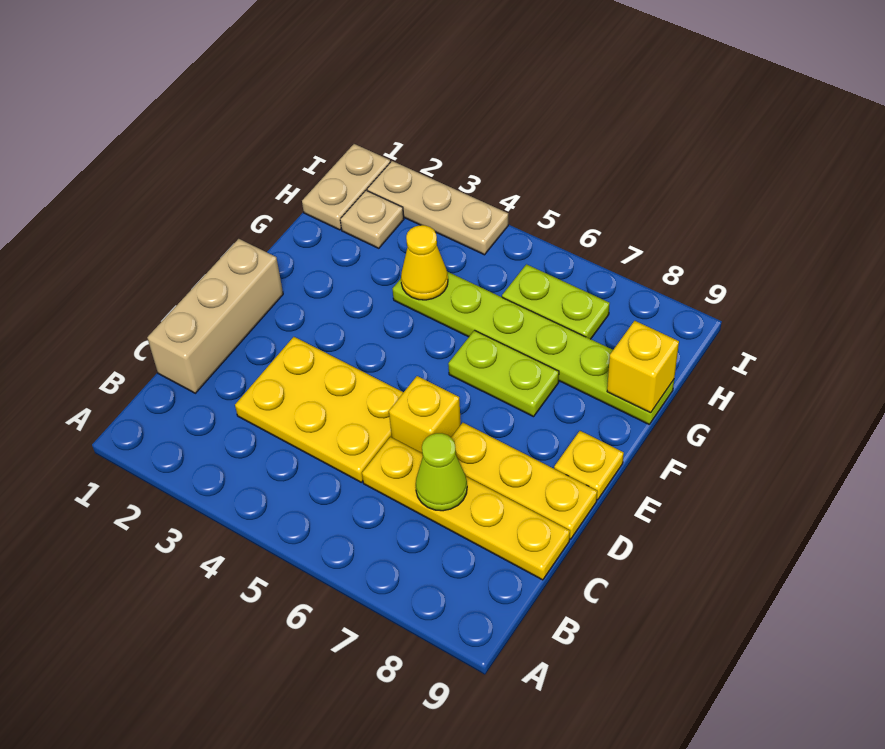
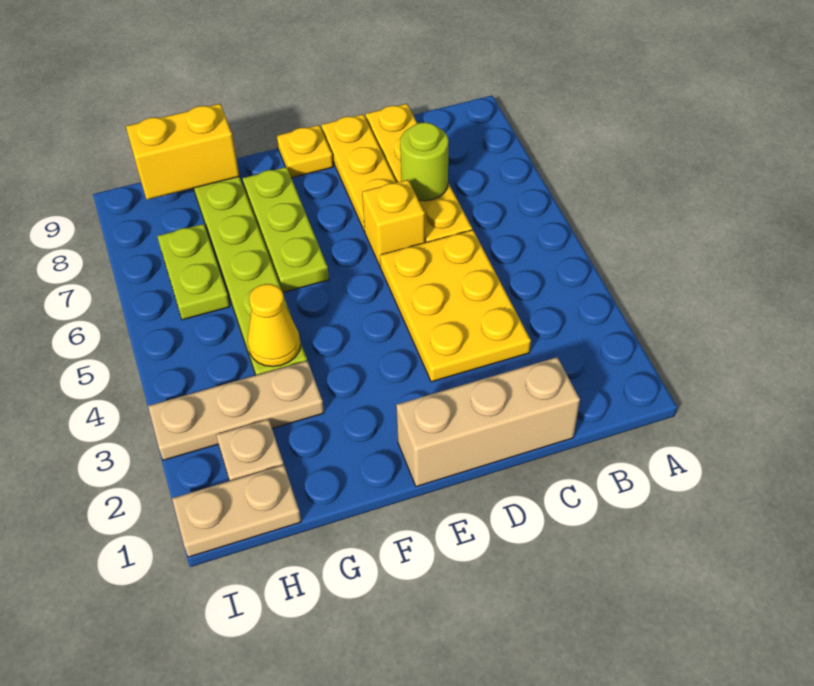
lime cone C7 level 2 -> lime round brick C7 level 2
lime plate F6:F7 level 1 -> lime plate F6:F8 level 1
yellow brick G9 level 2 -> yellow brick G9:H9 level 2
tan plate I2:I4 level 1 -> tan plate G3:I3 level 1

